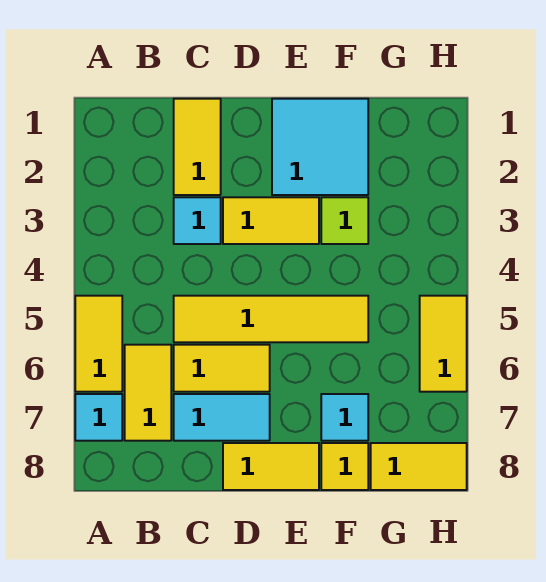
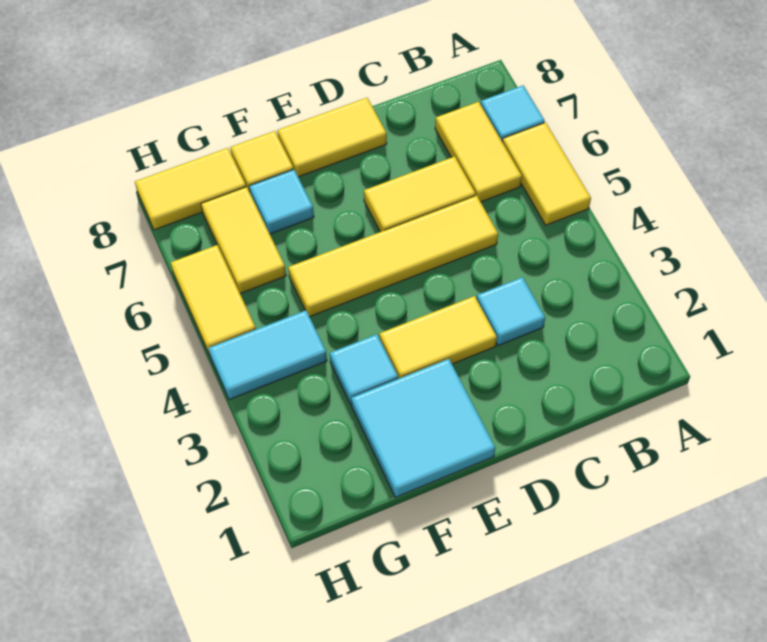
yellow tile C1:C2 level 1 -> yellow tile G6:G7 level 1
cyan tile C7:D7 level 1 -> cyan tile G4:H4 level 1
lime tile F3 level 1 -> cyan tile F3 level 1

